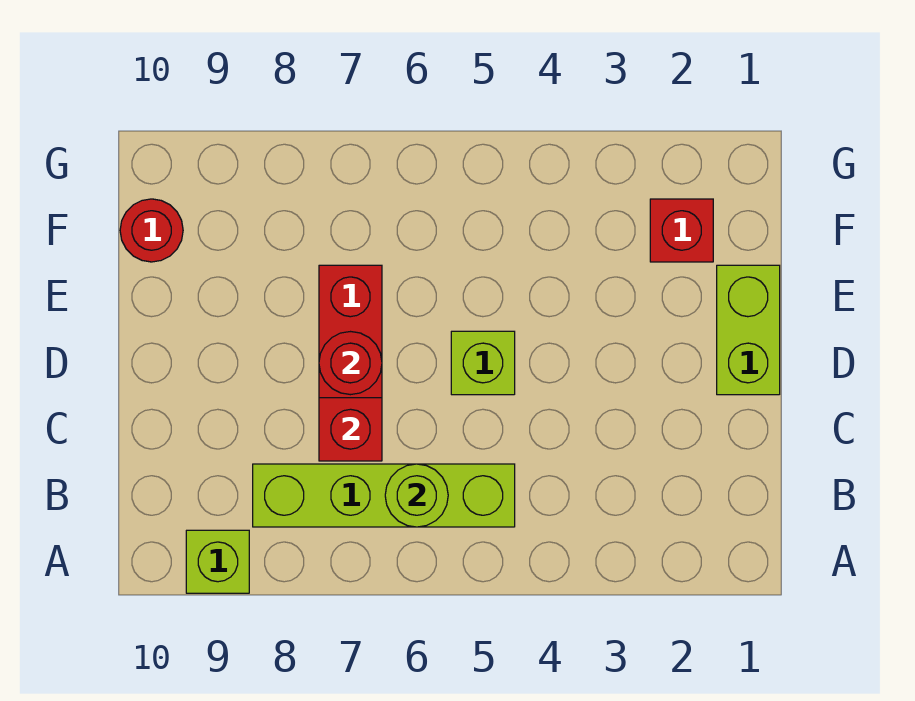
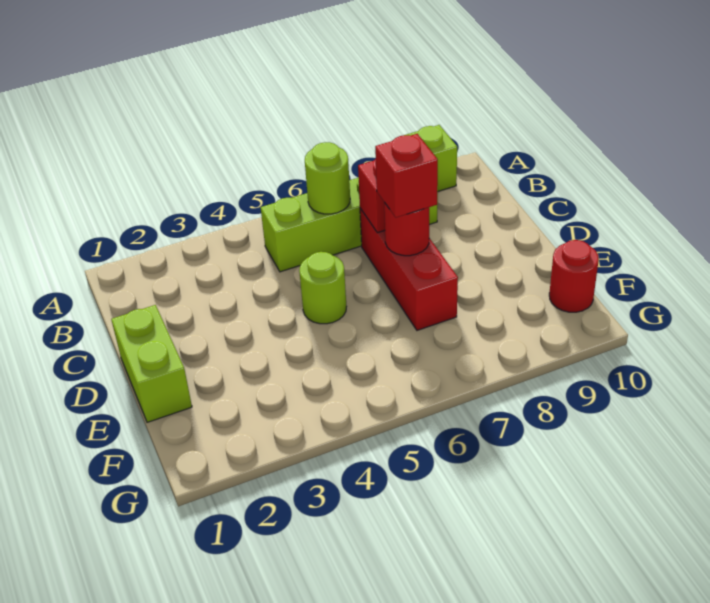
lime brick D5 level 1 -> lime round brick D5 level 1
red brick F2 level 1 -> red brick D7 level 3

